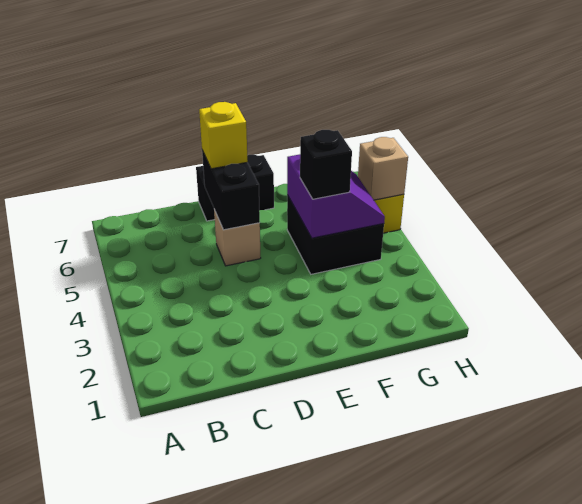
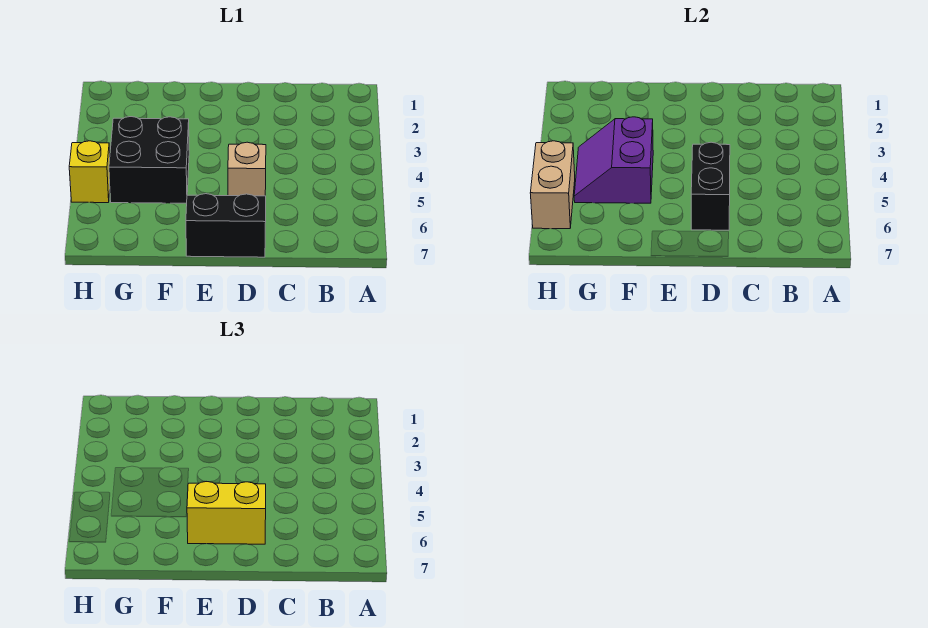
yellow brick D6 level 3 -> yellow brick D6:E6 level 3
black brick F4 level 3 -> none
tan brick H5 level 2 -> tan brick H5:H6 level 2

